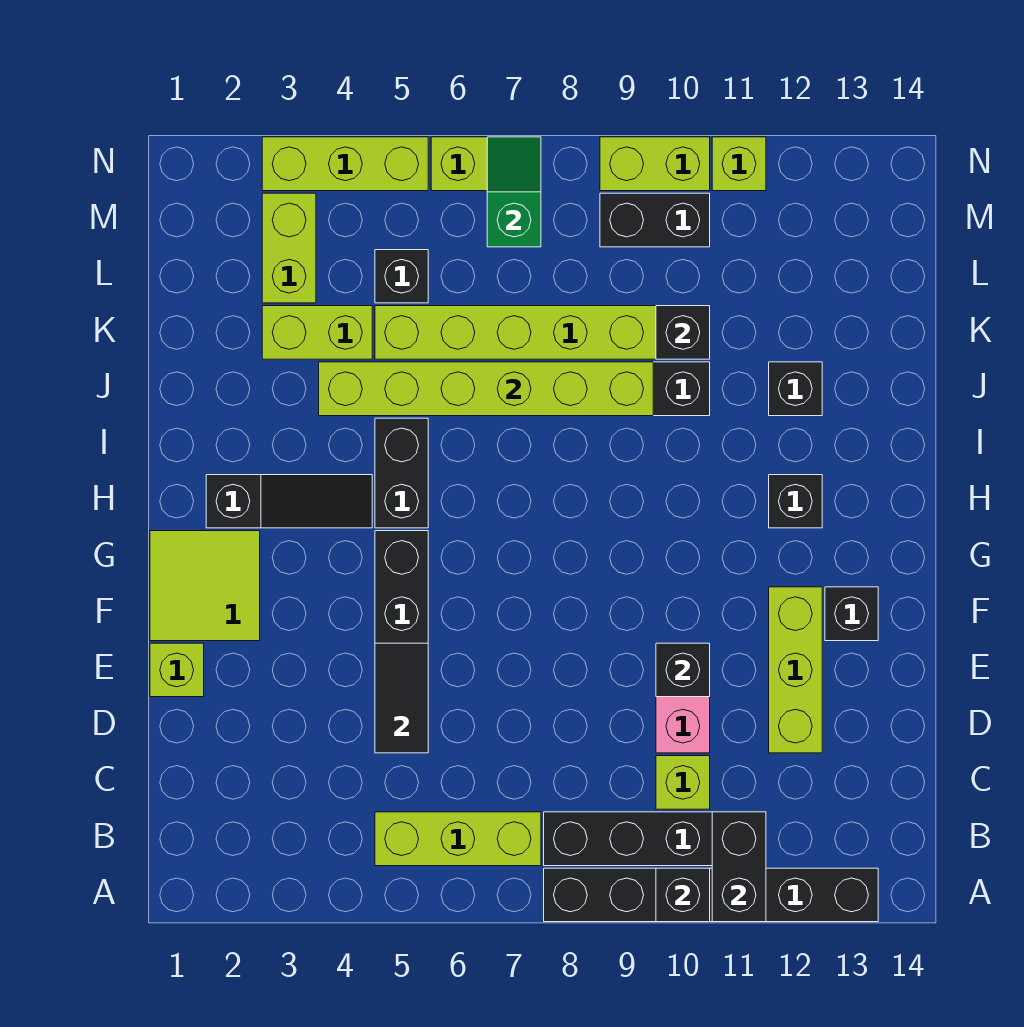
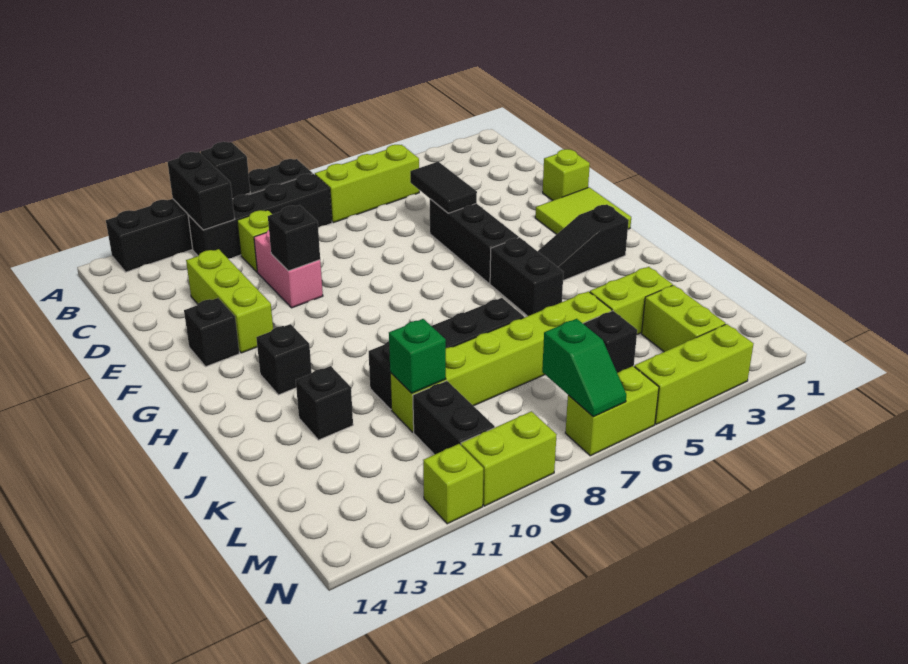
lime brick J4:J9 level 2 -> none
black brick K10 level 2 -> green brick K10 level 2
black brick M9:M10 level 1 -> black brick L10:M10 level 1

